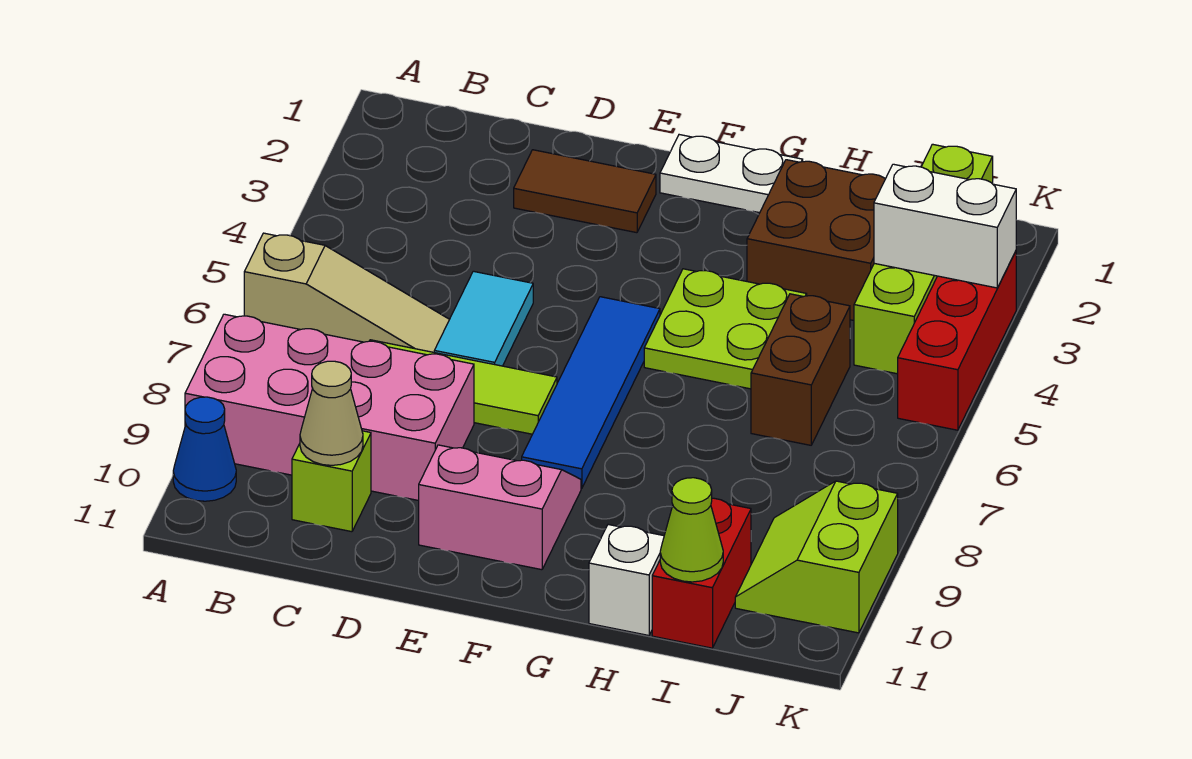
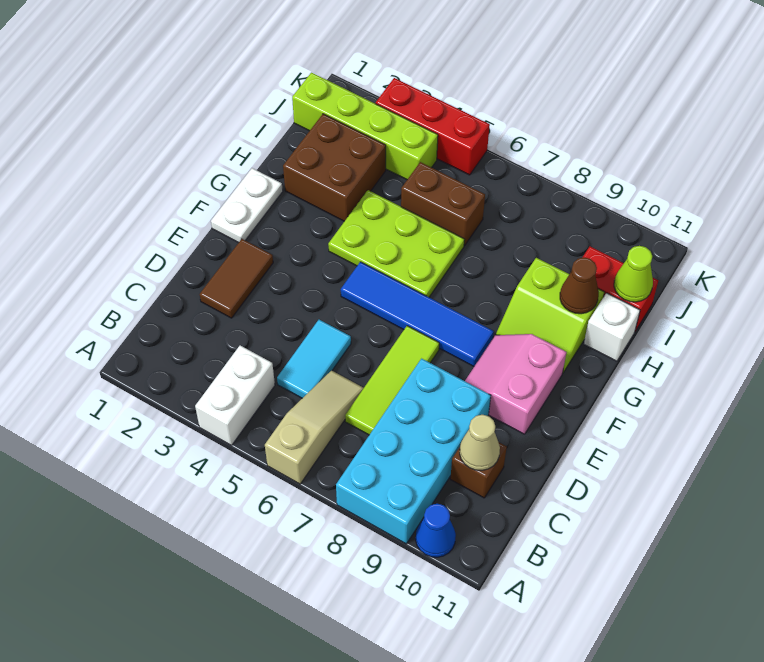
pink brick A8:D9 level 1 -> cyan brick A8:D9 level 1
lime brick C10 level 1 -> brown brick C10 level 1
cyan tile D5:D6 level 1 -> cyan tile C5:D5 level 1
lime plate G4:H5 level 1 -> lime plate G4:H6 level 1
none -> brown cone H10 level 2
white brick J3:K3 level 2 -> white brick A4:B4 level 1
lime slope J9:K10 level 1 top K -> lime slope G9:H10 level 1 top H

